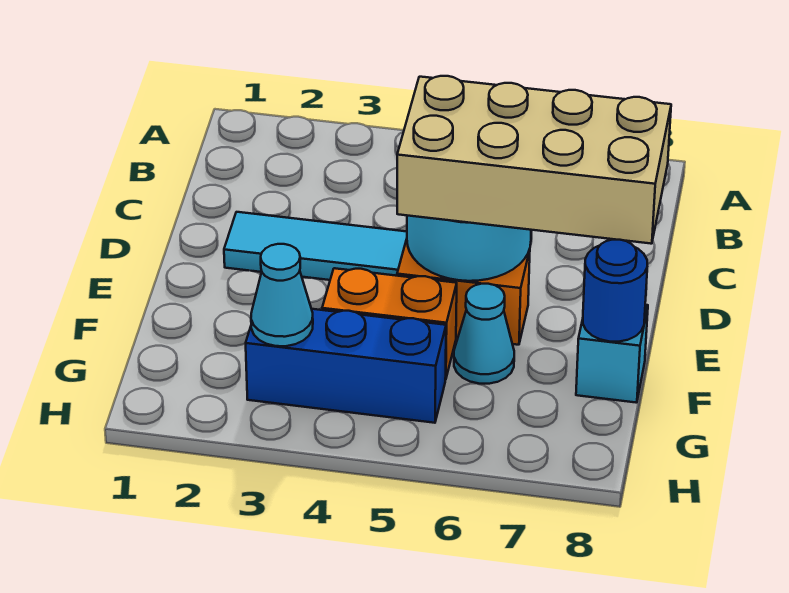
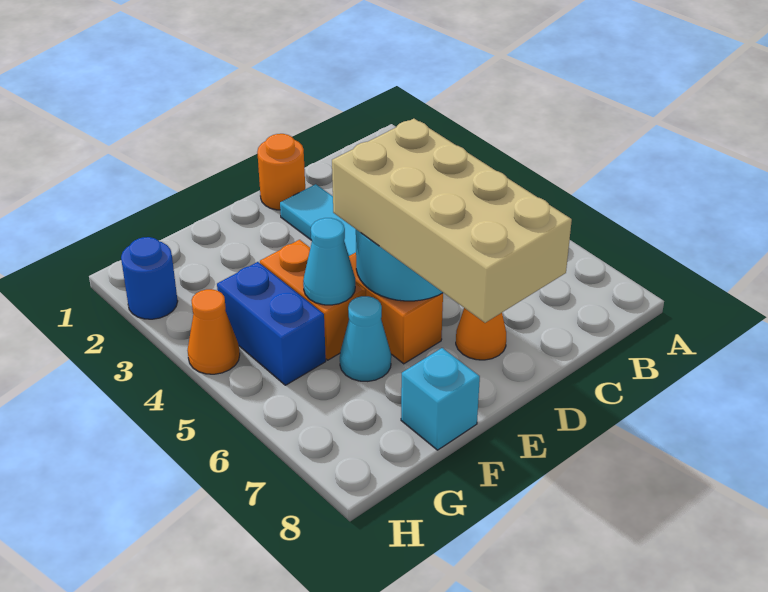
none -> orange round brick D1 level 1
none -> orange cone D7 level 1
blue round brick F8 level 2 -> blue round brick H2 level 1
blue brick G3:G5 level 1 -> blue brick G4:G5 level 1
cyan cone G3 level 2 -> cyan cone F5 level 2
none -> orange cone H4 level 1

